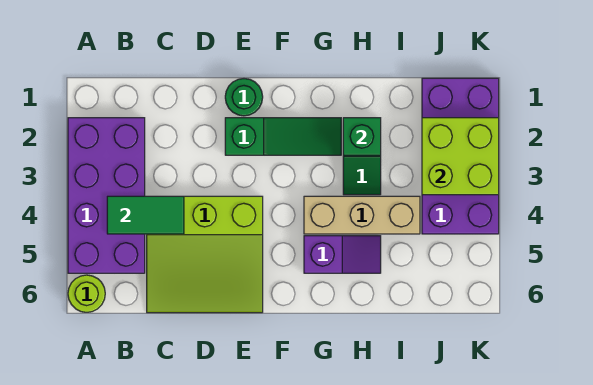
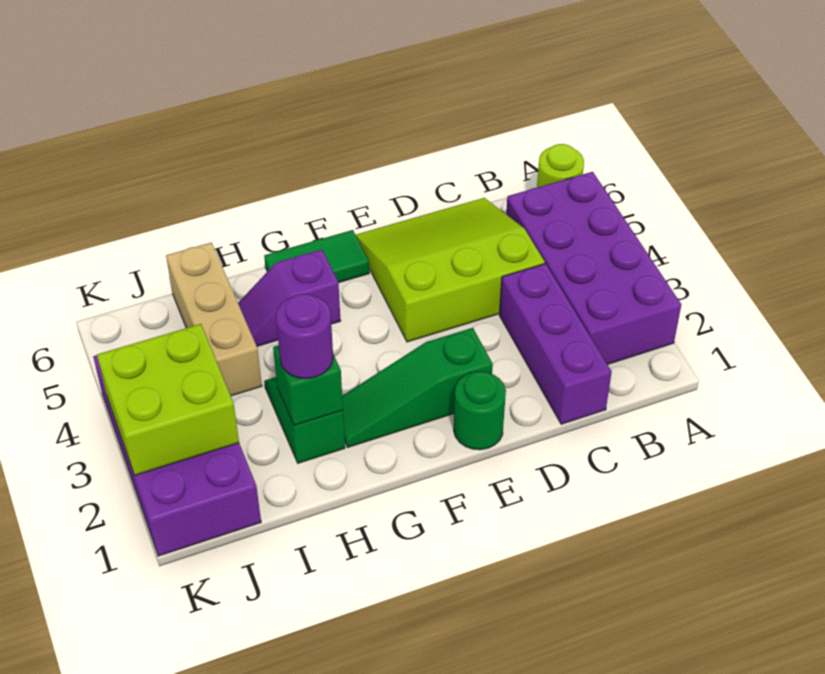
green tile B4:C4 level 2 -> green tile F6:G6 level 1
none -> purple brick C1:C3 level 1
tan brick G4:I4 level 1 -> tan brick I4:I6 level 1
none -> purple round brick H2 level 3

